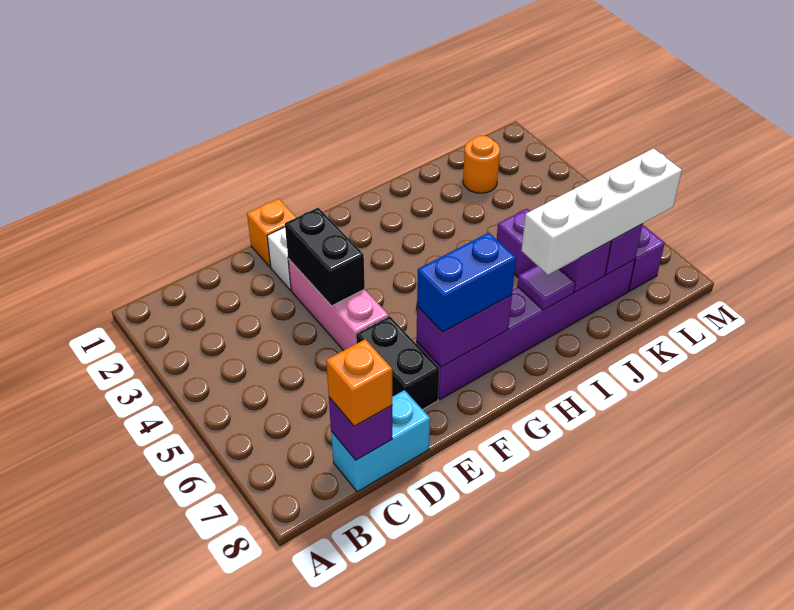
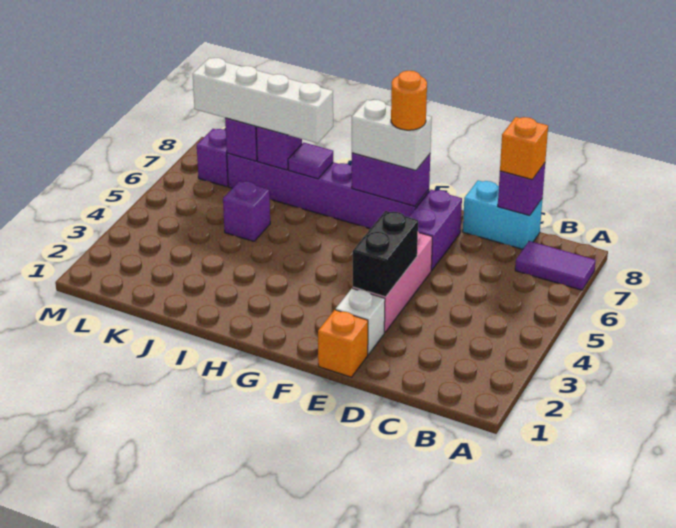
none -> purple tile A7:B7 level 1
black brick E6:E7 level 1 -> purple brick E6:E7 level 1
blue brick F7:G7 level 3 -> white brick F7:G7 level 3
orange round brick K2 level 1 -> orange round brick F7 level 4

